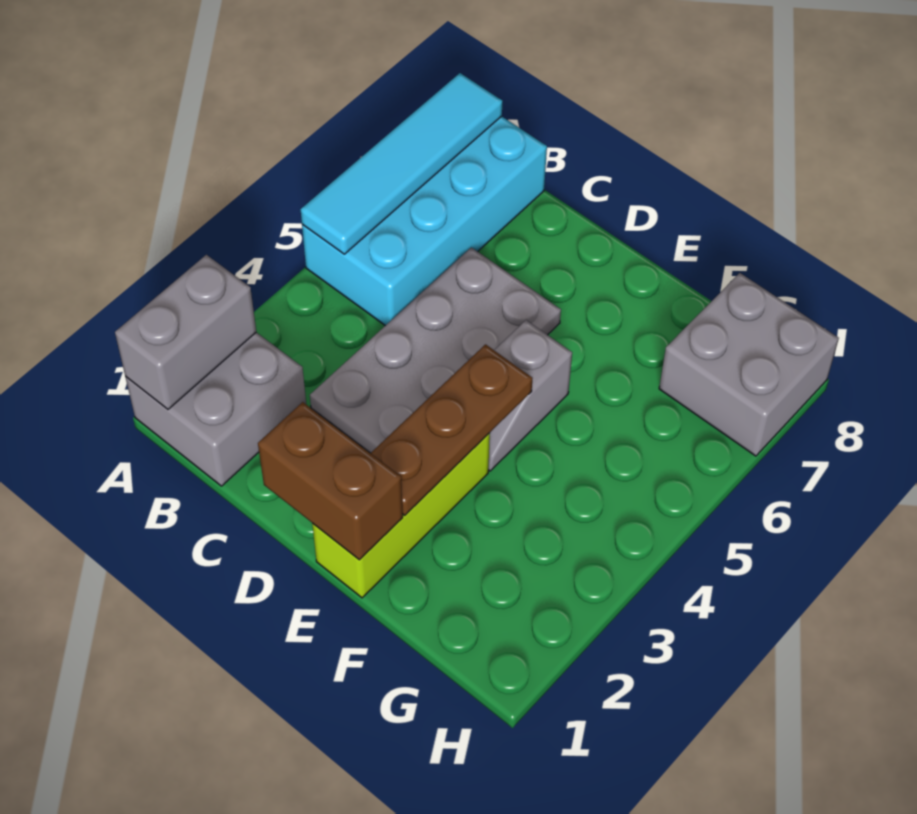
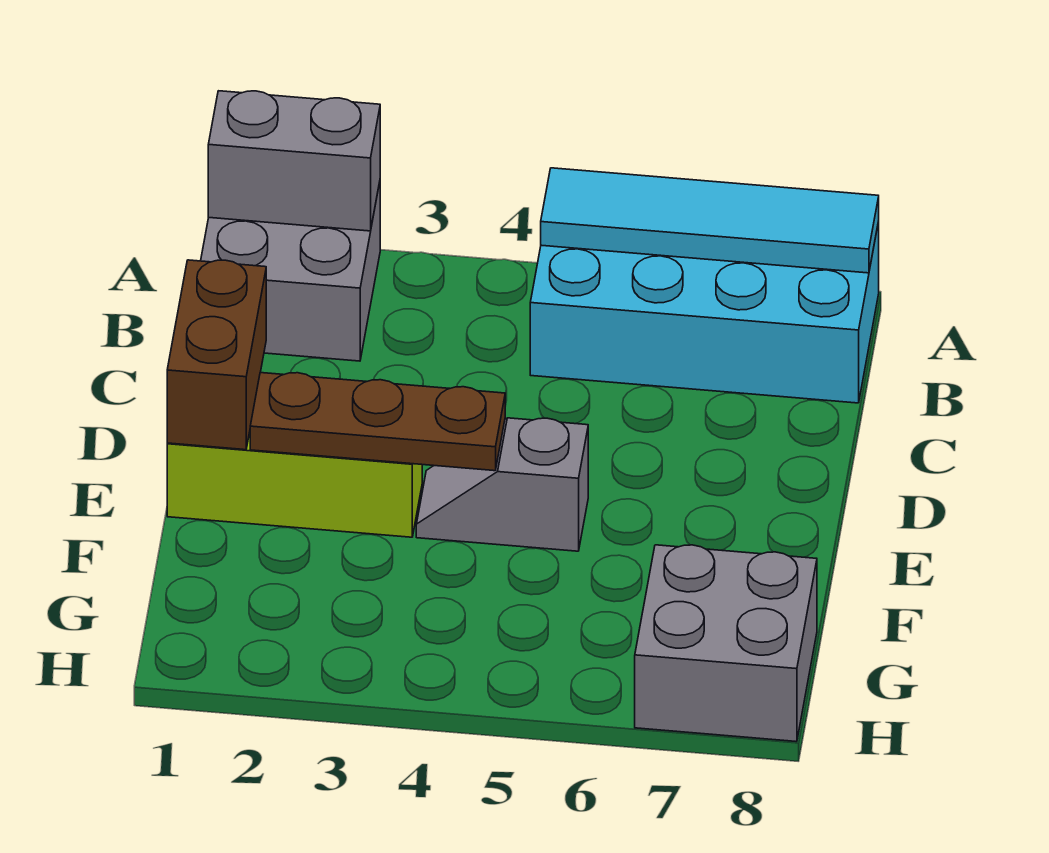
grey plate C3:D6 level 1 -> none

